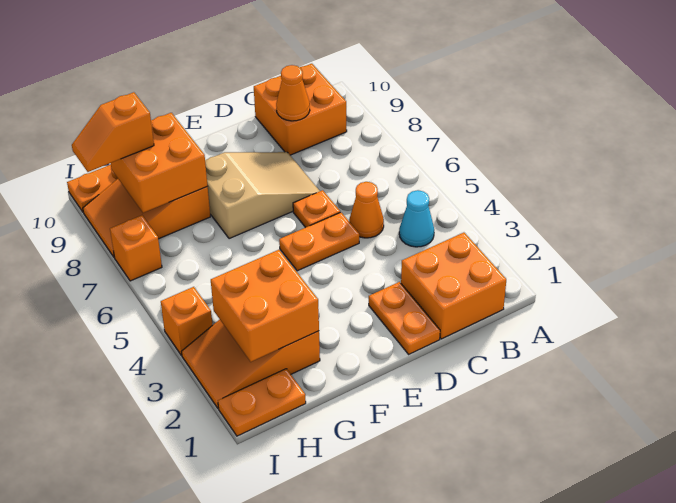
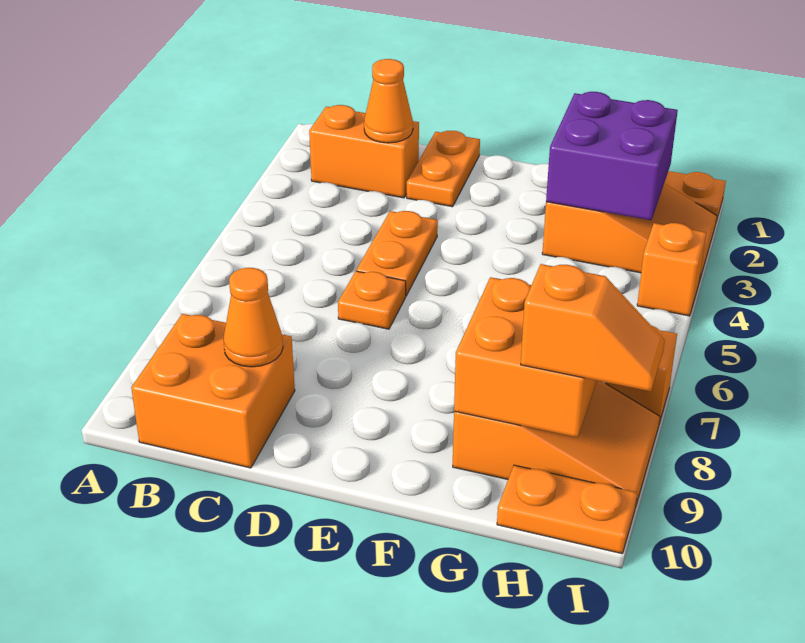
orange brick B1:C2 level 1 -> orange brick B2:C2 level 1
cyan cone B4 level 1 -> none
orange cone C5 level 1 -> orange cone C2 level 2
orange plate D5:E5 level 1 -> orange plate D4:D5 level 1
tan slope D7:F8 level 1 top F -> none
orange brick G2:H3 level 2 -> purple brick G2:H3 level 2

